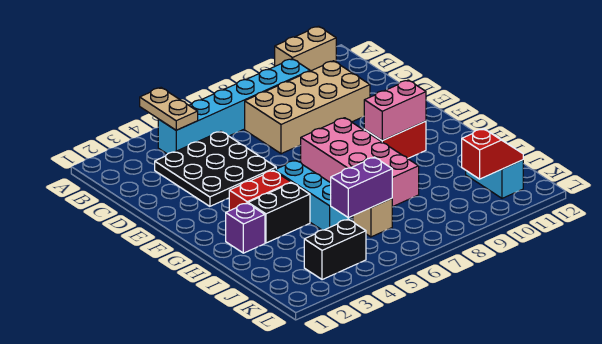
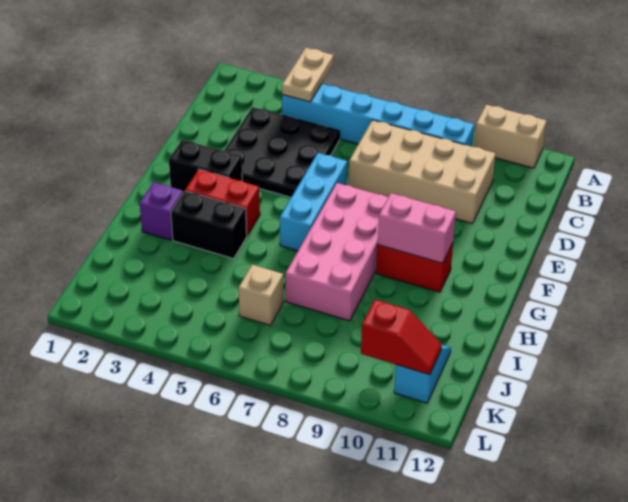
cyan brick G5:I5 level 1 -> cyan brick E6:G6 level 1
purple brick J5:J6 level 2 -> none
black brick K3:K4 level 1 -> black brick F2:F3 level 1

